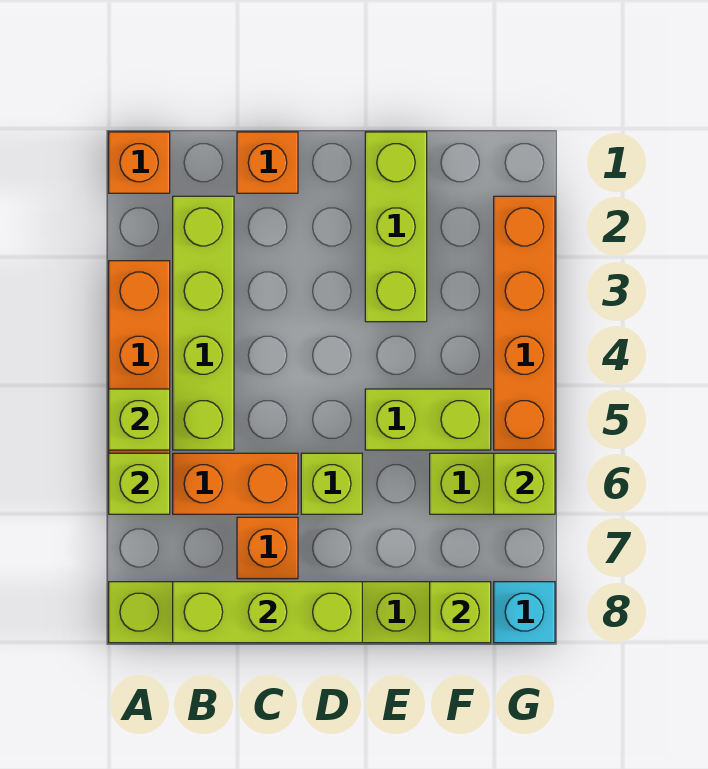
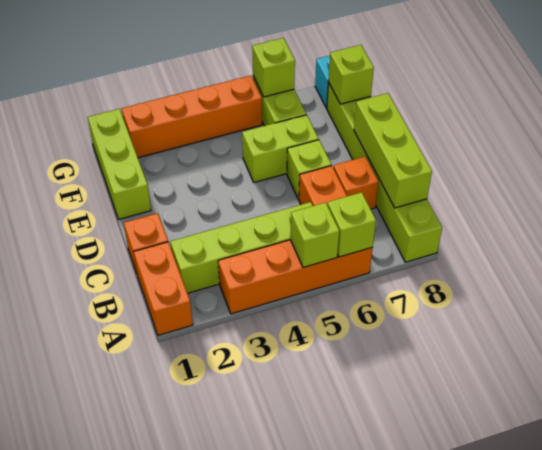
orange brick A1 level 1 -> orange brick A1:B1 level 1
lime brick E1:E3 level 1 -> lime brick E1:G1 level 1
lime brick E5:F5 level 1 -> lime brick E5:E6 level 1

